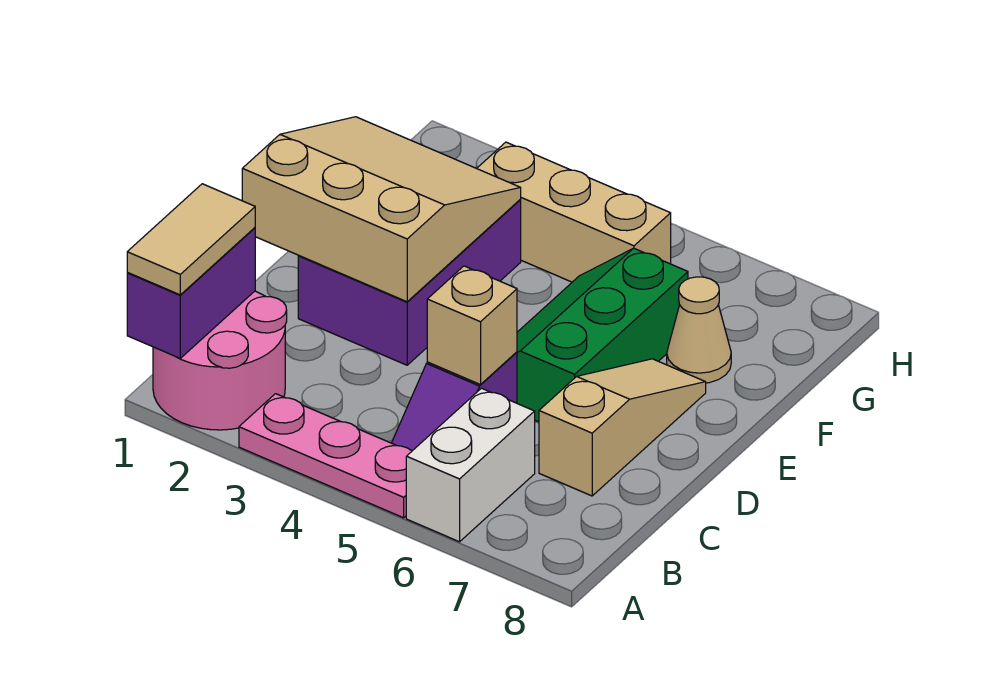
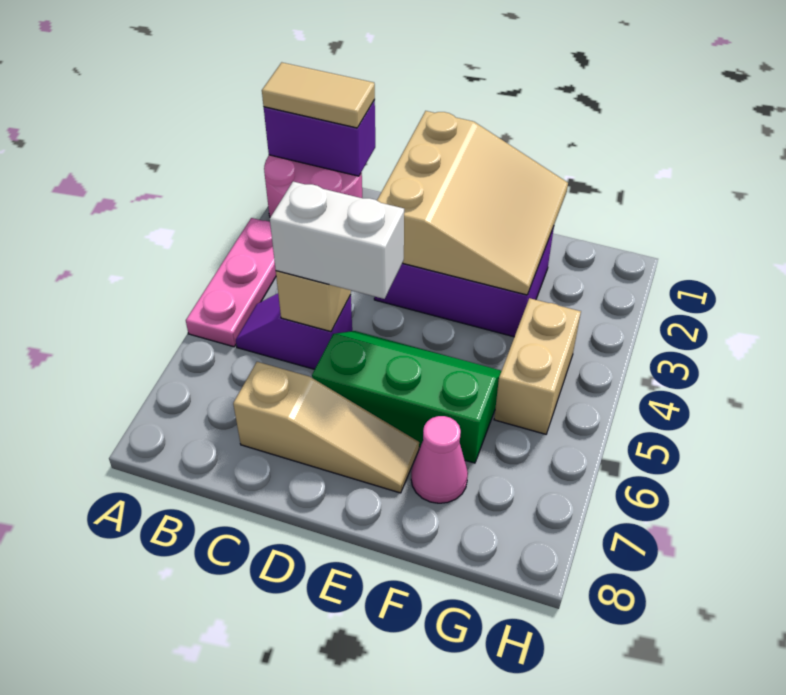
white brick A6:B6 level 1 -> white brick C5:D5 level 3
tan cone F7 level 1 -> pink cone F7 level 1
tan brick G3:G5 level 1 -> tan brick G4:G5 level 1

